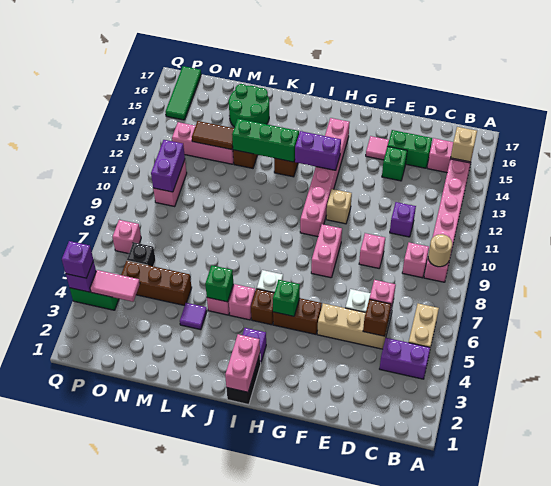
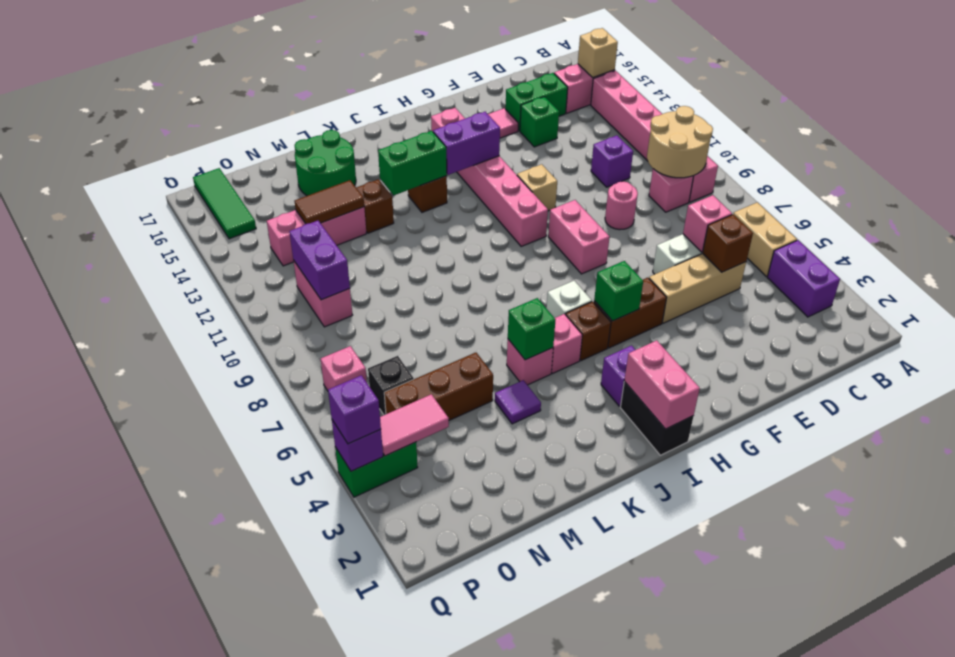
purple brick B4:C4 level 1 -> purple brick B3:B4 level 1
tan round brick B9 level 2 -> tan round brick B9:C10 level 2
pink brick E9 level 1 -> pink round brick E9 level 1
green brick J13:L13 level 2 -> green brick J13:K13 level 2

